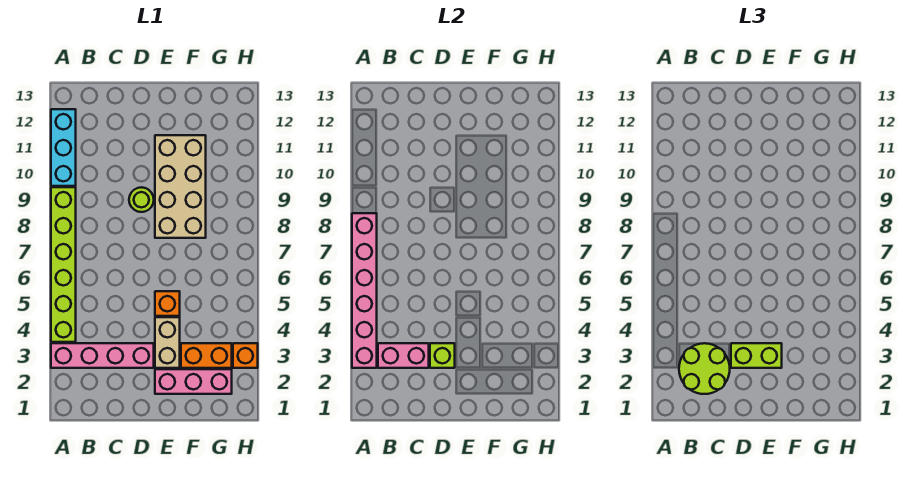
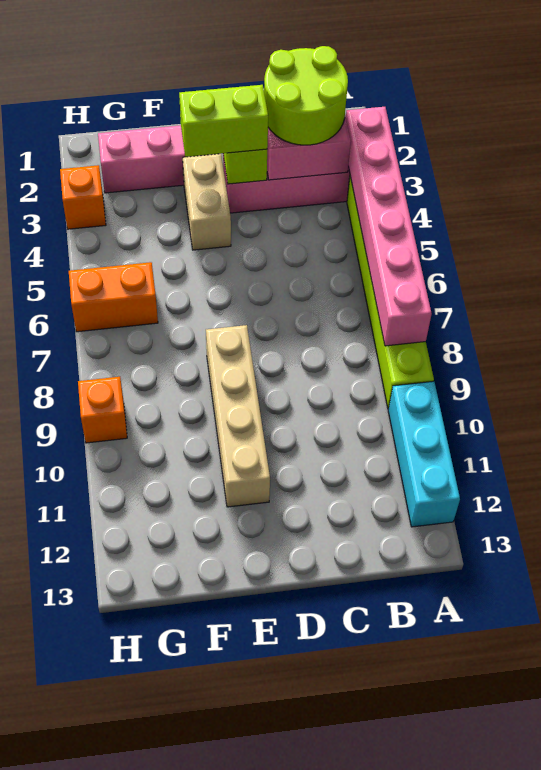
lime round brick D9 level 1 -> none
orange brick E5 level 1 -> orange brick H9 level 1
tan brick E8:F11 level 1 -> tan brick E8:E11 level 1
orange brick F3:G3 level 1 -> orange brick G6:H6 level 1

